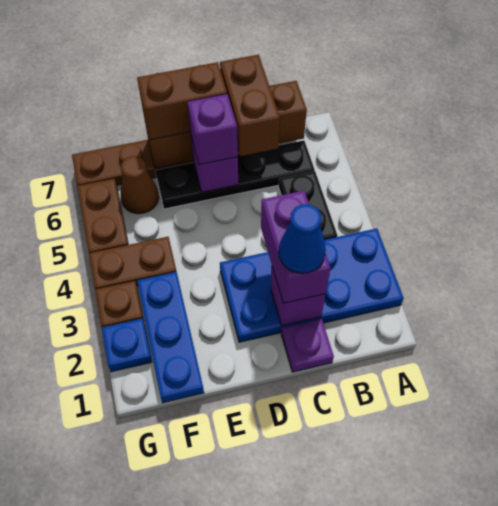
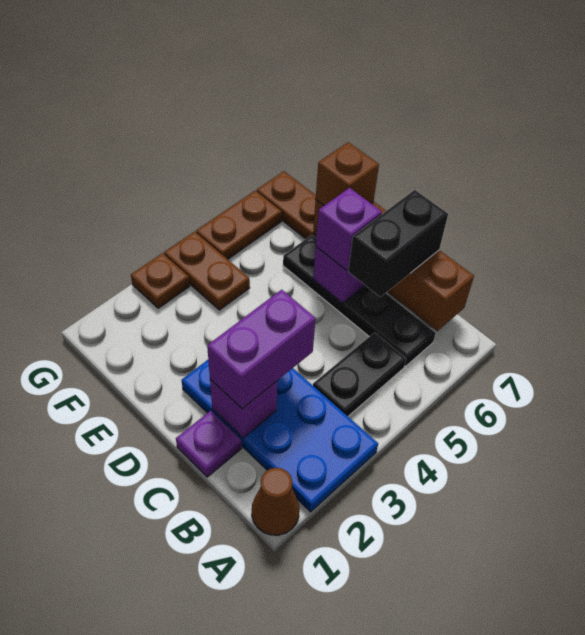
blue cone C2 level 4 -> none
brown brick C6:C7 level 3 -> black brick C6:C7 level 3
brown brick D7:E7 level 3 -> brown brick E7 level 3
blue plate F1:F3 level 1 -> none
brown cone F6 level 1 -> brown cone A1 level 1
blue plate G2 level 1 -> none

